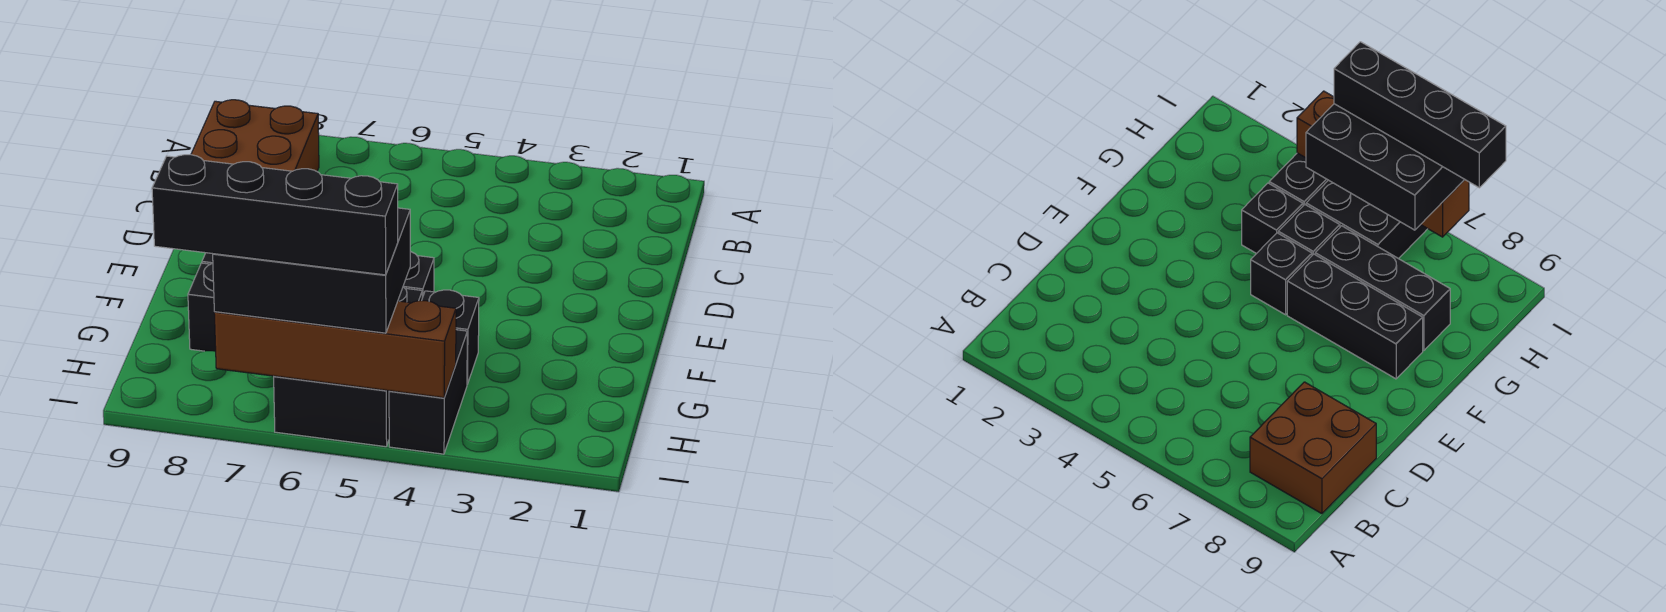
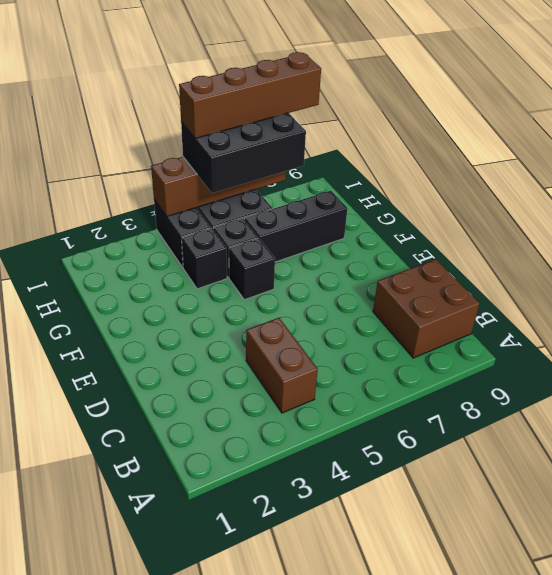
none -> brown brick B4:C4 level 1
black brick F6:F8 level 1 -> none
black brick I5:I8 level 4 -> brown brick I5:I8 level 4

